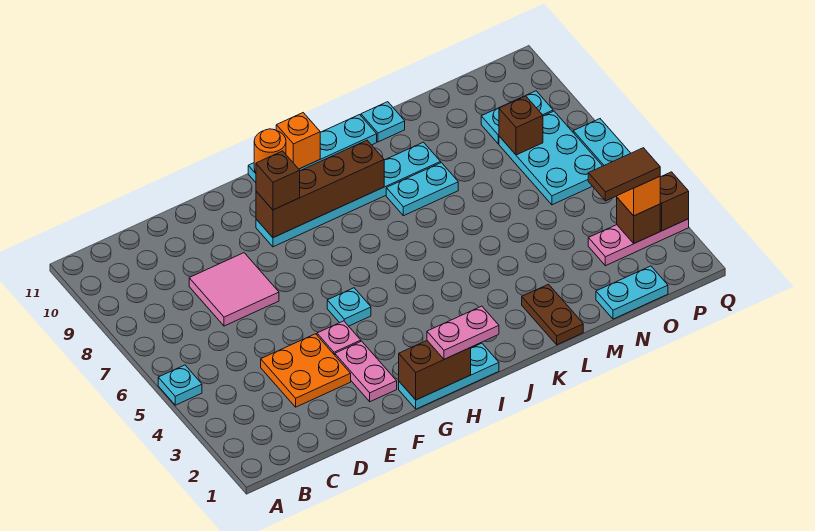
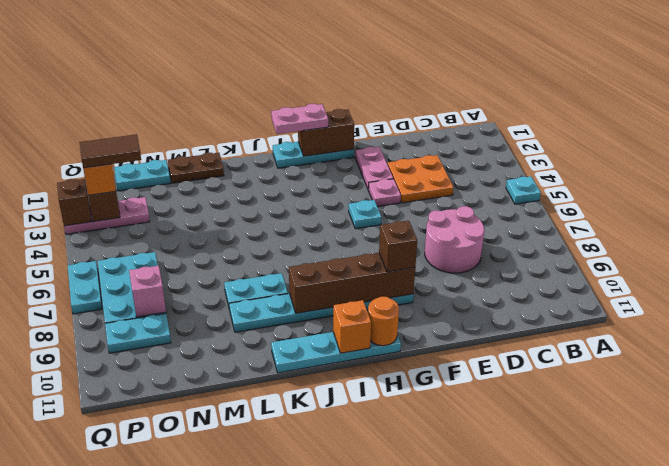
pink tile D7:E8 level 1 -> pink round brick D7:E8 level 1
brown plate L1:L2 level 1 -> brown plate L1:M1 level 1
cyan plate L11 level 1 -> none
brown brick O8 level 2 -> pink brick O8 level 2

